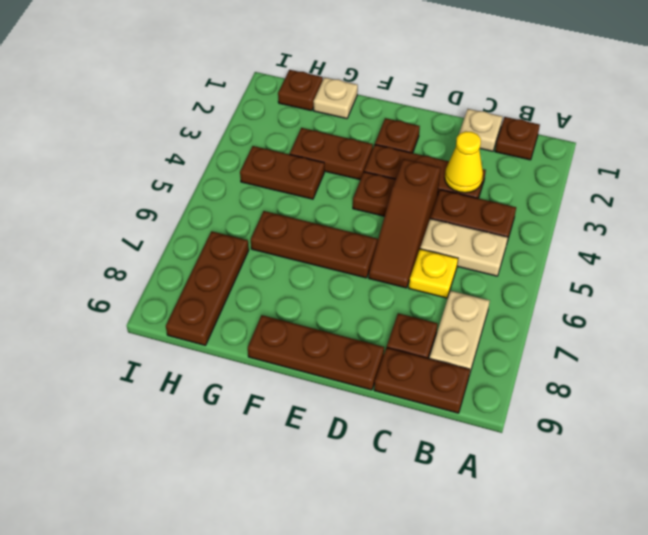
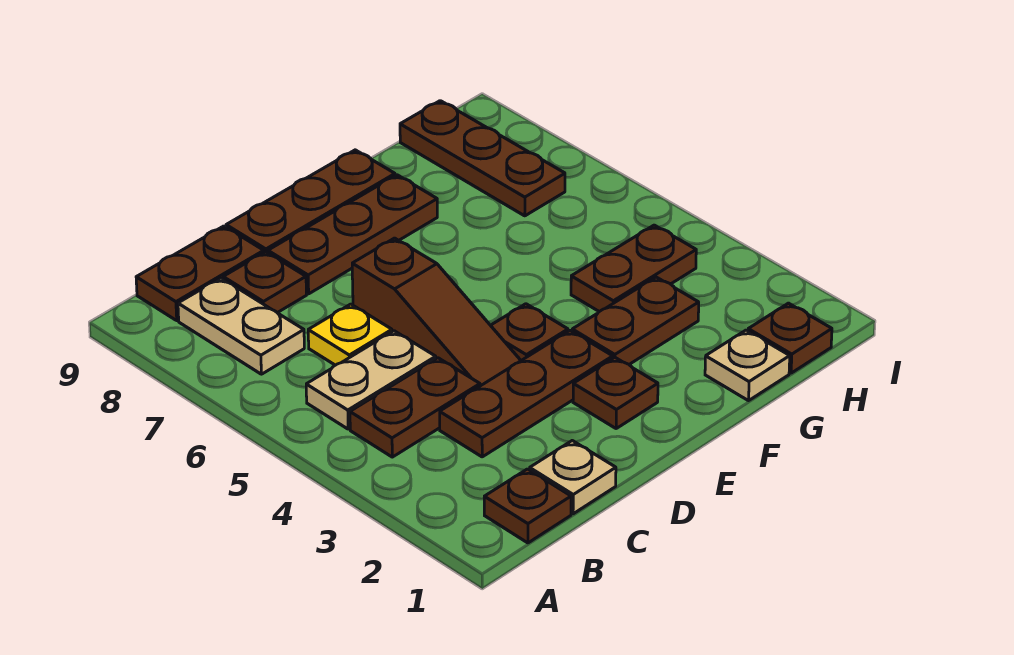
yellow cone C3 level 2 -> none
brown slope D4:D6 level 1 top 4 -> brown slope D4:D6 level 1 top 6
brown plate E6:G6 level 1 -> brown plate D8:F8 level 1

